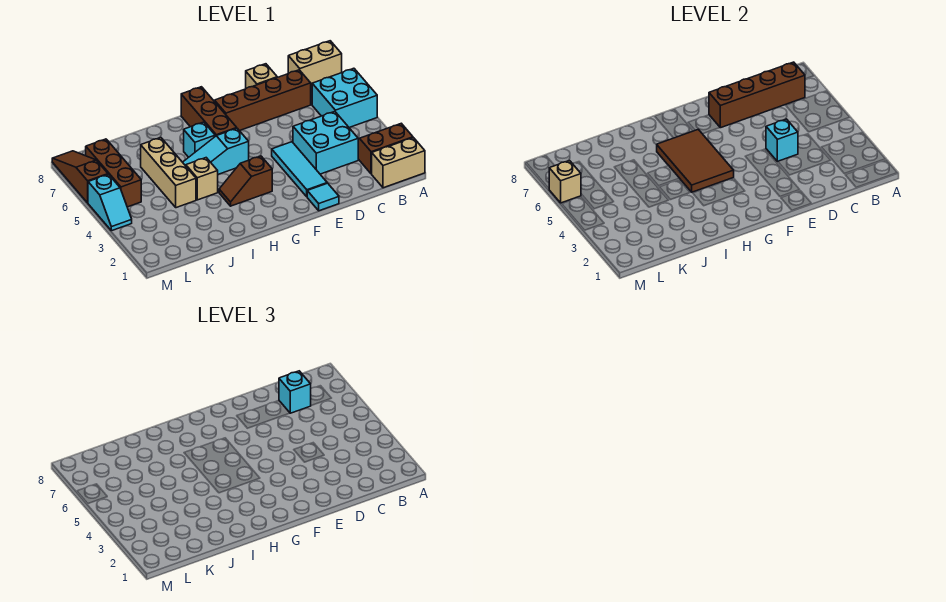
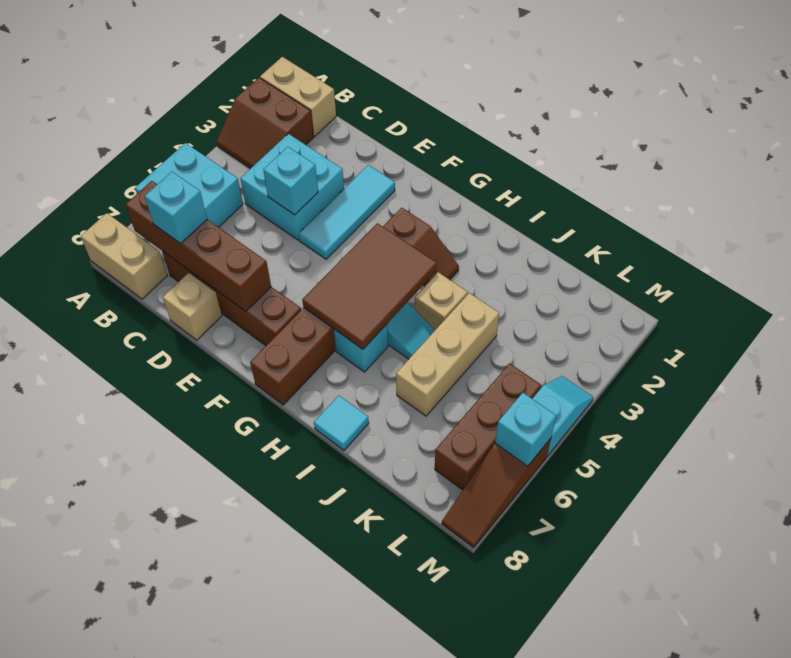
cyan tile E1 level 1 -> cyan tile I8 level 1
tan brick M6 level 2 -> cyan brick M6 level 2

